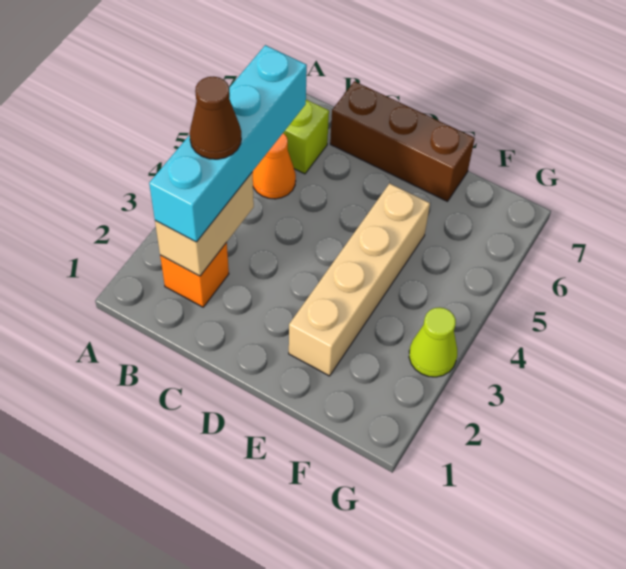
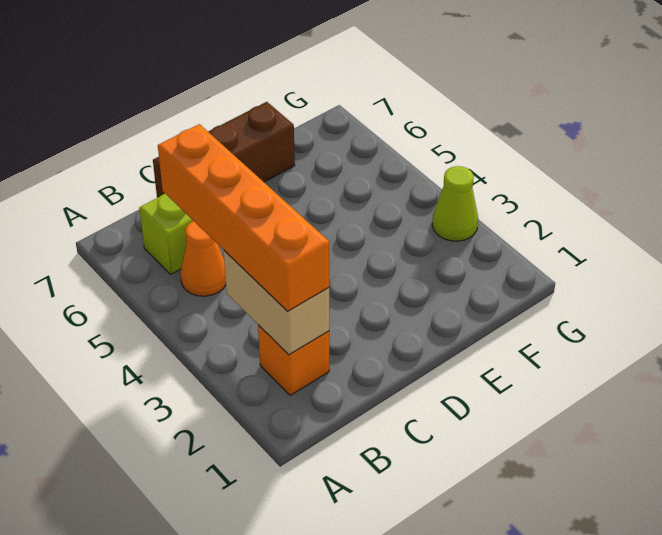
cyan brick B2:B5 level 3 -> orange brick B2:B5 level 3
brown cone B3 level 4 -> none
tan brick E2:E5 level 1 -> none

